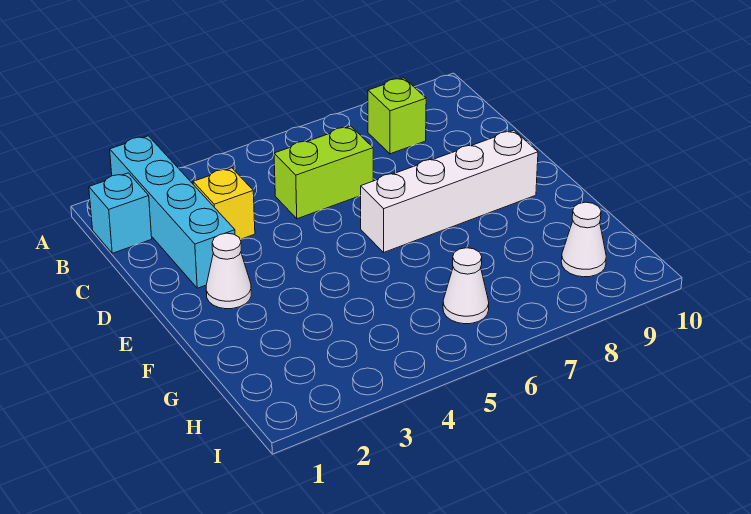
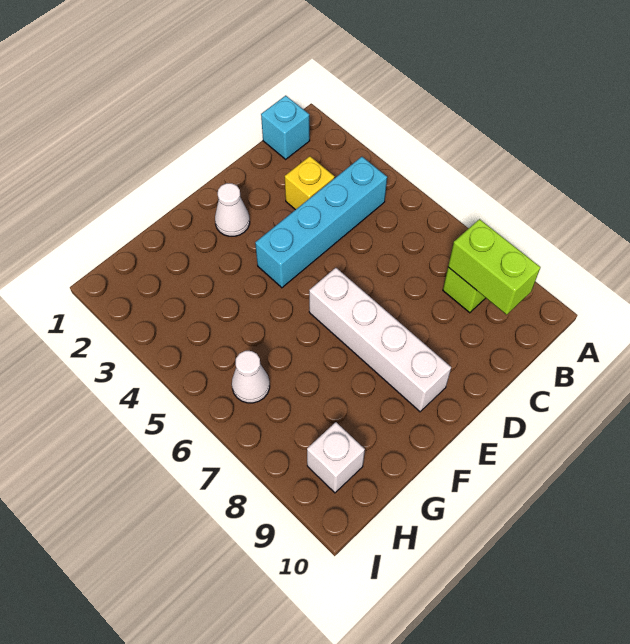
cyan brick A2:D2 level 1 -> cyan brick B4:E4 level 1
lime brick C5:C6 level 1 -> lime brick B8:B9 level 2
white cone H9 level 1 -> white brick H9 level 1

